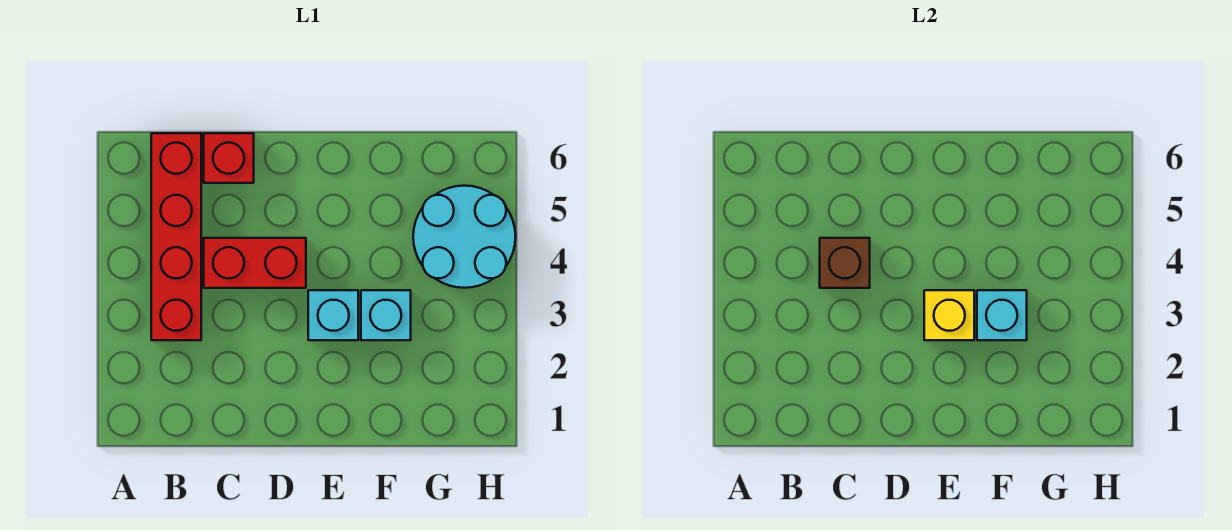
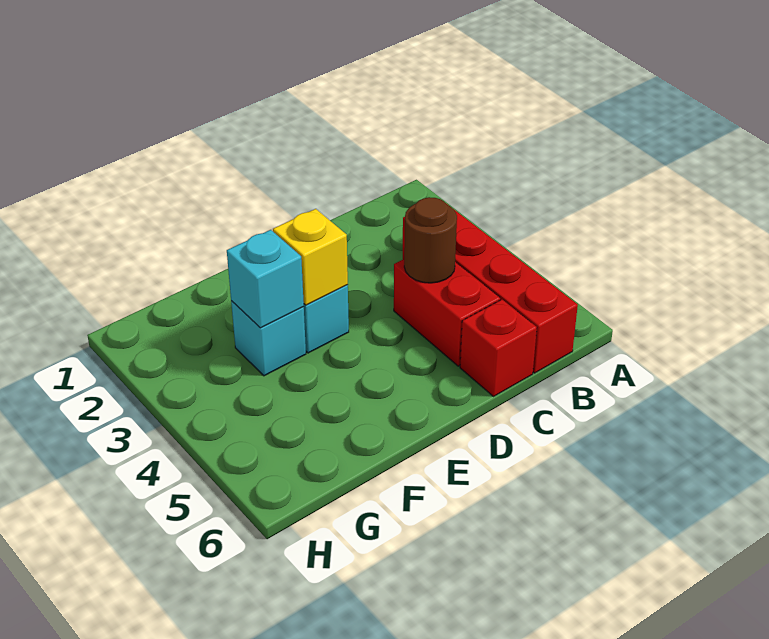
red brick C4:D4 level 1 -> red brick C4:C5 level 1
brown brick C4 level 2 -> brown round brick C4 level 2
cyan round brick G4:H5 level 1 -> none

